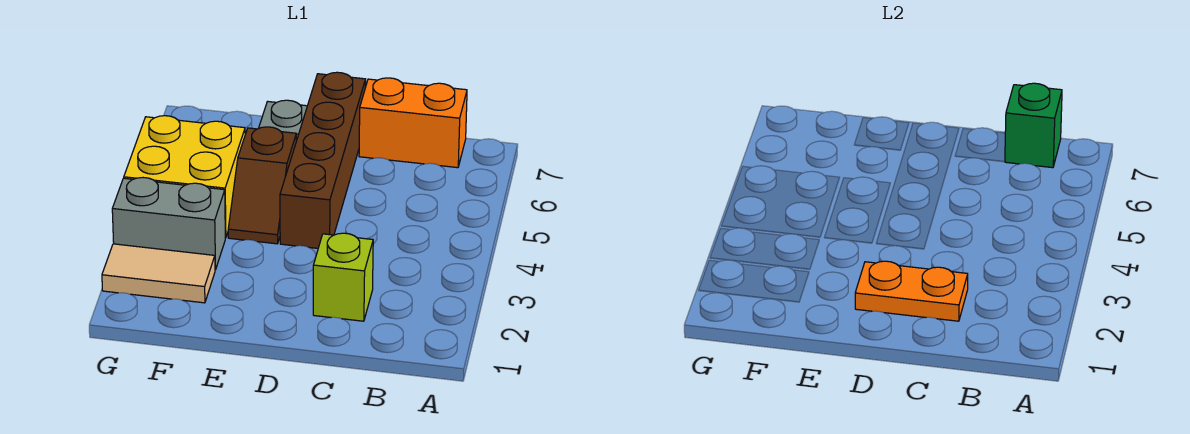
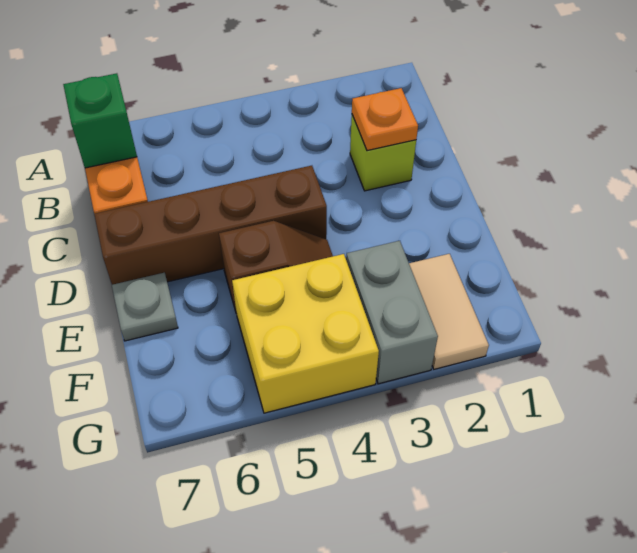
orange plate C2:D2 level 2 -> orange plate C2 level 2

